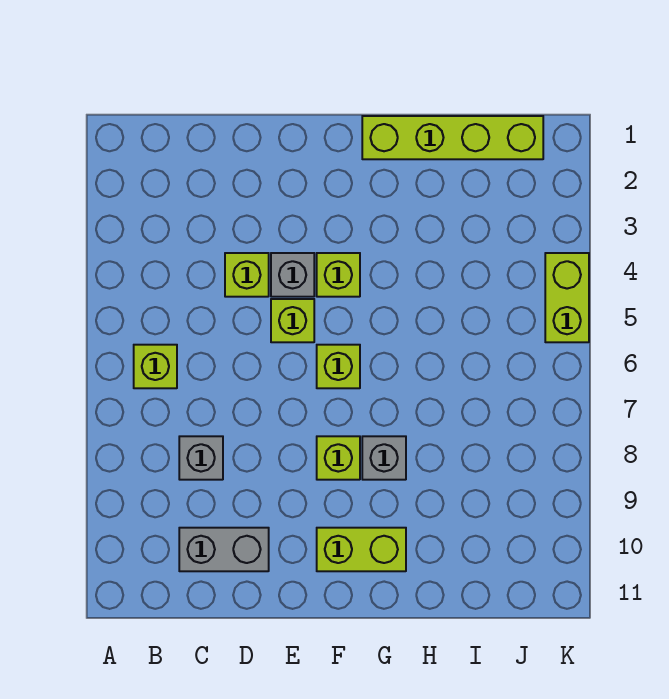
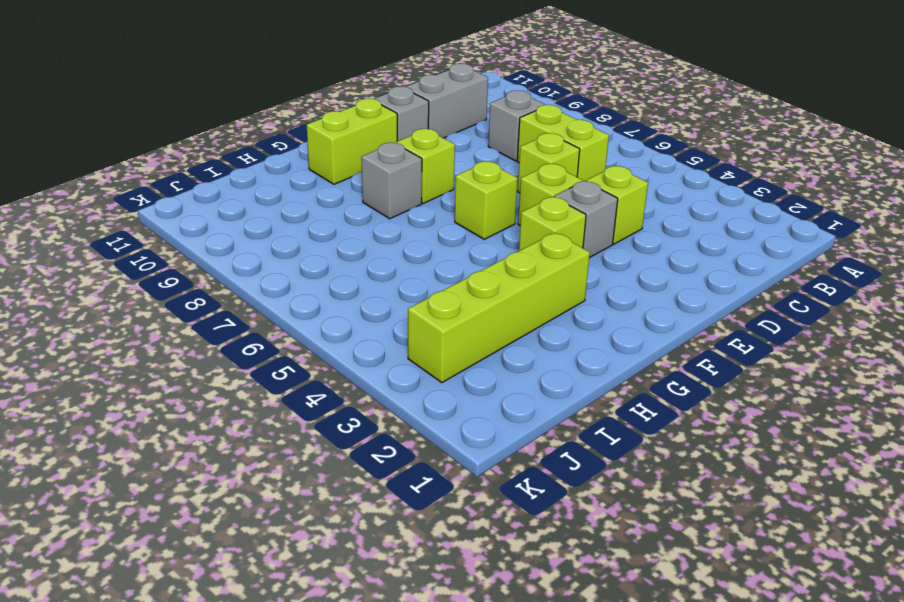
lime brick B6 level 1 -> lime brick D6 level 1
none -> grey brick E10 level 1
lime brick G1:J1 level 1 -> lime brick G3:J3 level 1
lime brick K4:K5 level 1 -> lime brick C6:C7 level 1

